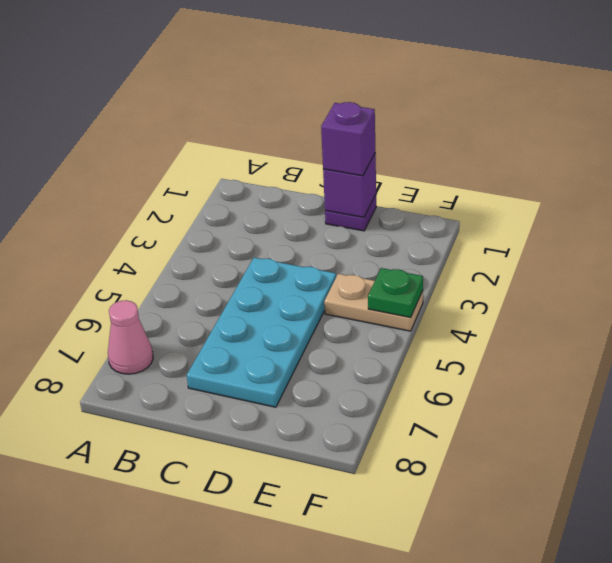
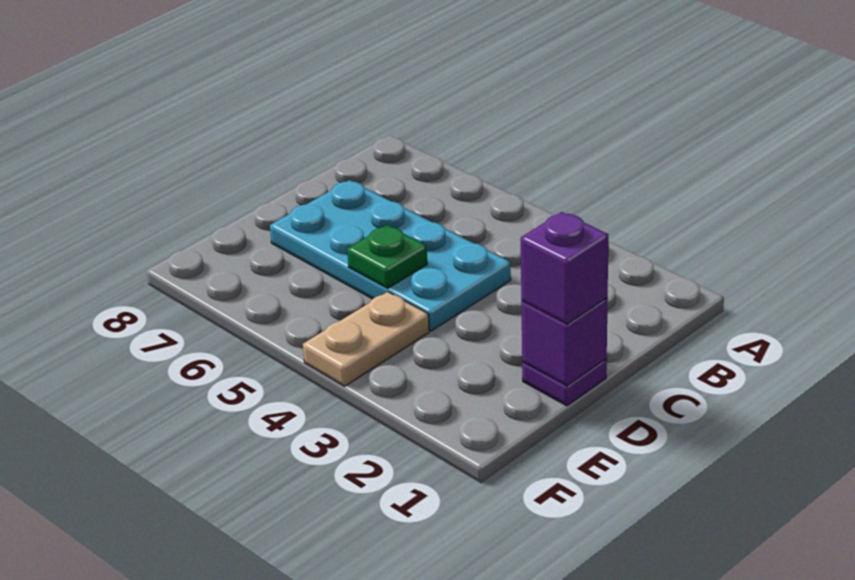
pink cone A7 level 1 -> none
green plate F4 level 2 -> green plate D5 level 2

